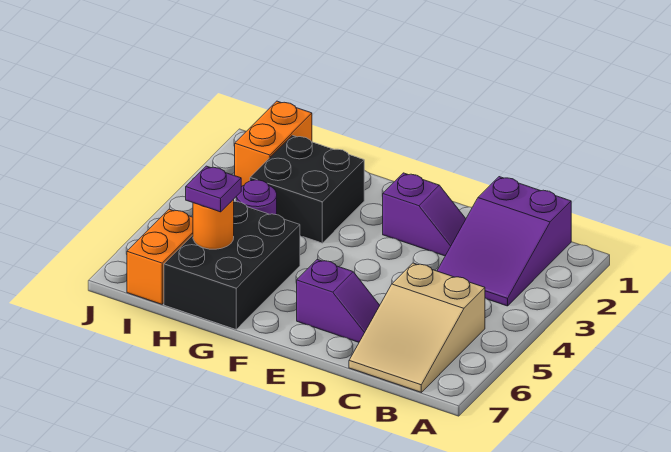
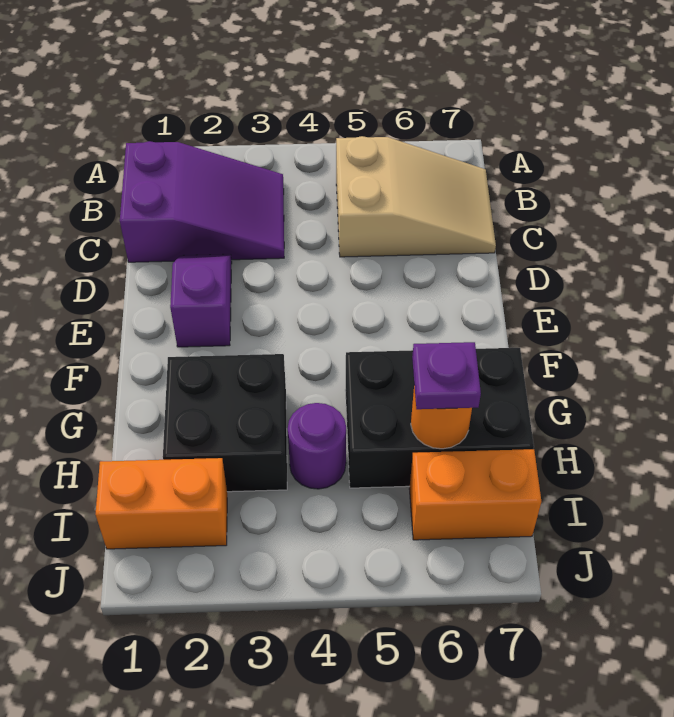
purple slope D6:E6 level 1 top E -> none

